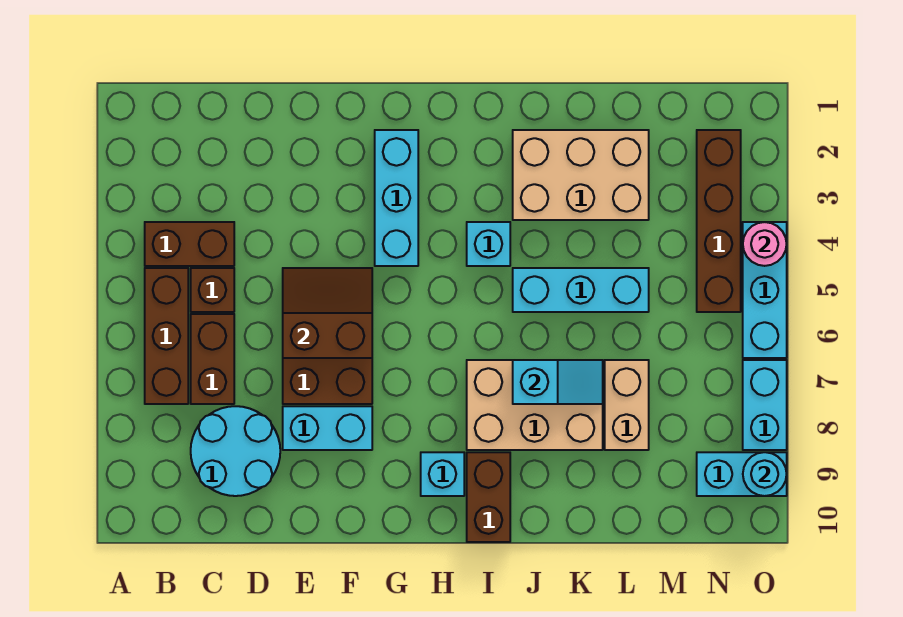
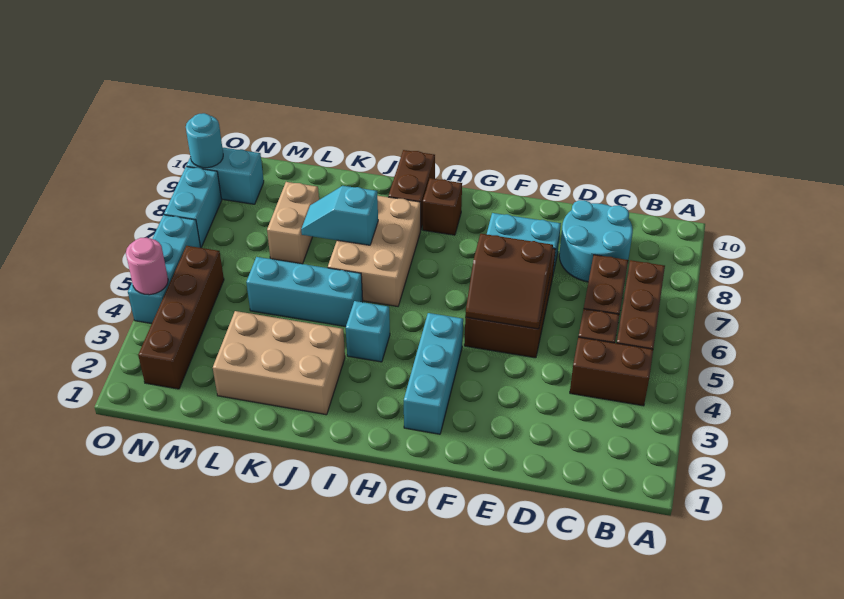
cyan brick H9 level 1 -> brown brick H9 level 1
tan brick I7:K8 level 1 -> tan brick I6:J8 level 1

